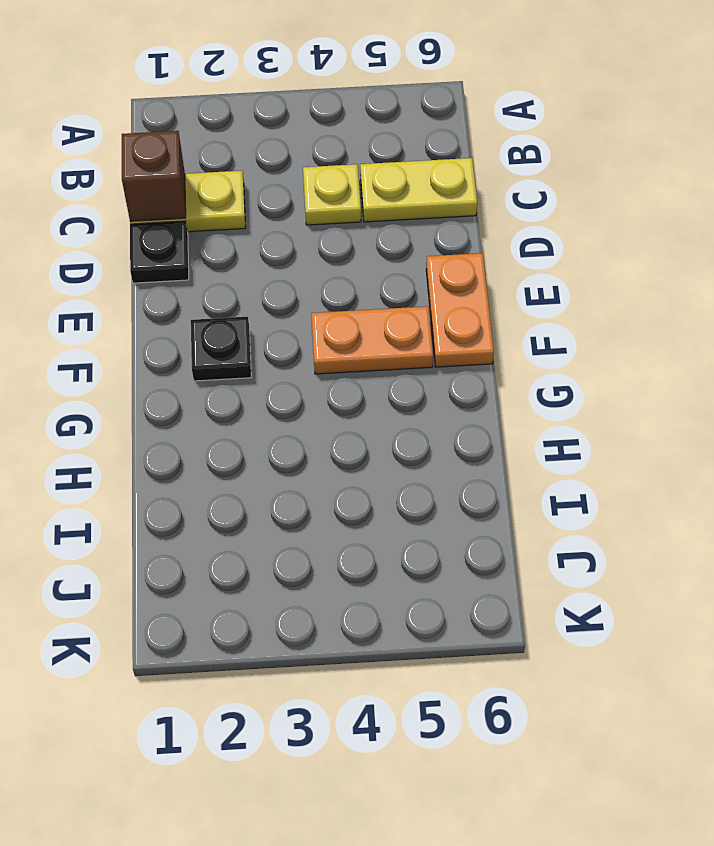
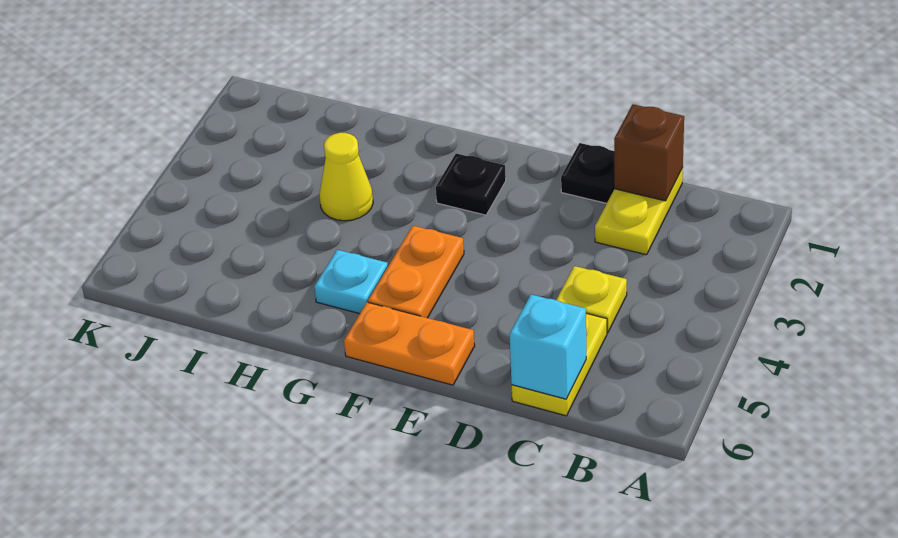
none -> cyan brick C6 level 2
none -> cyan plate G5 level 1
none -> yellow cone H3 level 1

